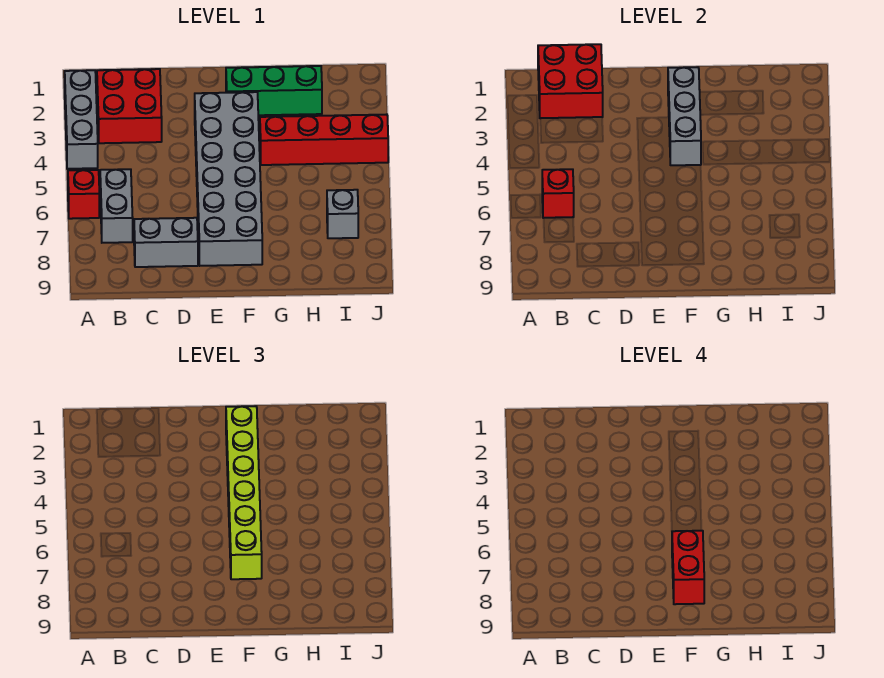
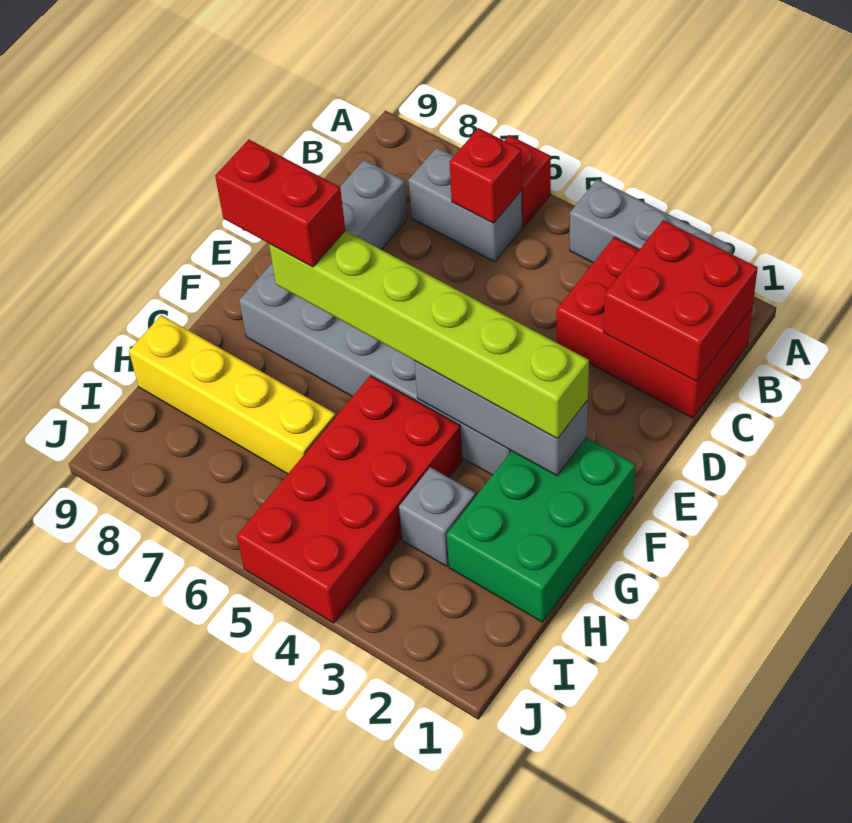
red brick B2:C3 level 1 -> red brick B1:C3 level 1
green brick F2:H2 level 1 -> green brick F1:H2 level 1
red brick G4:J4 level 1 -> red brick G4:J5 level 1
none -> yellow brick H6:H9 level 1
grey brick I7 level 1 -> grey brick H3 level 1

